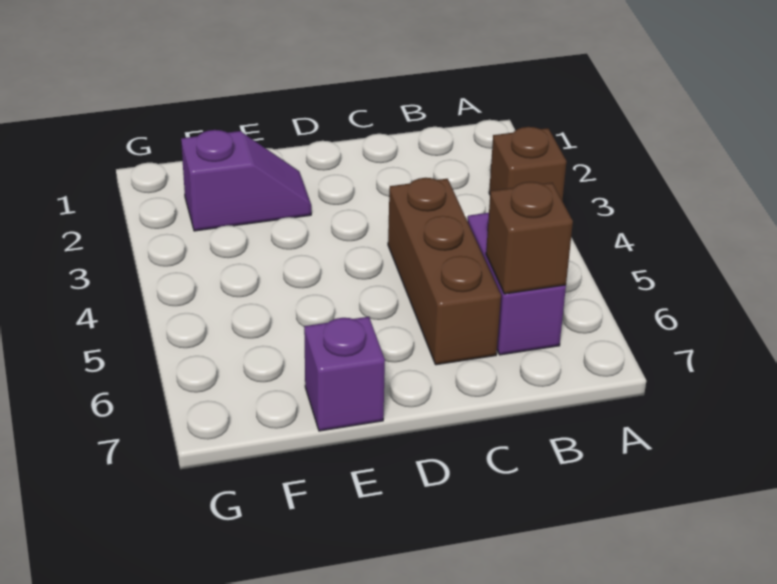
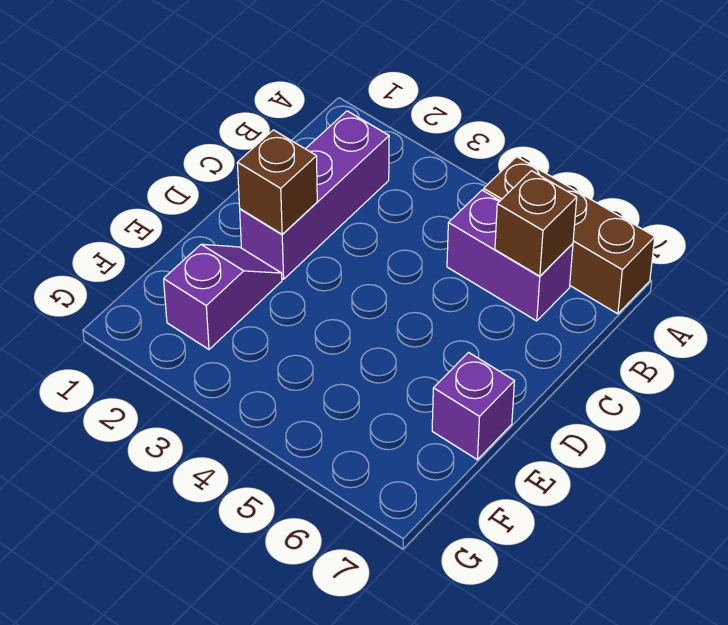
brown brick A3 level 1 -> brown brick D2 level 2
none -> purple brick B2:D2 level 1
brown brick C4:C6 level 1 -> brown brick A5:A7 level 1

